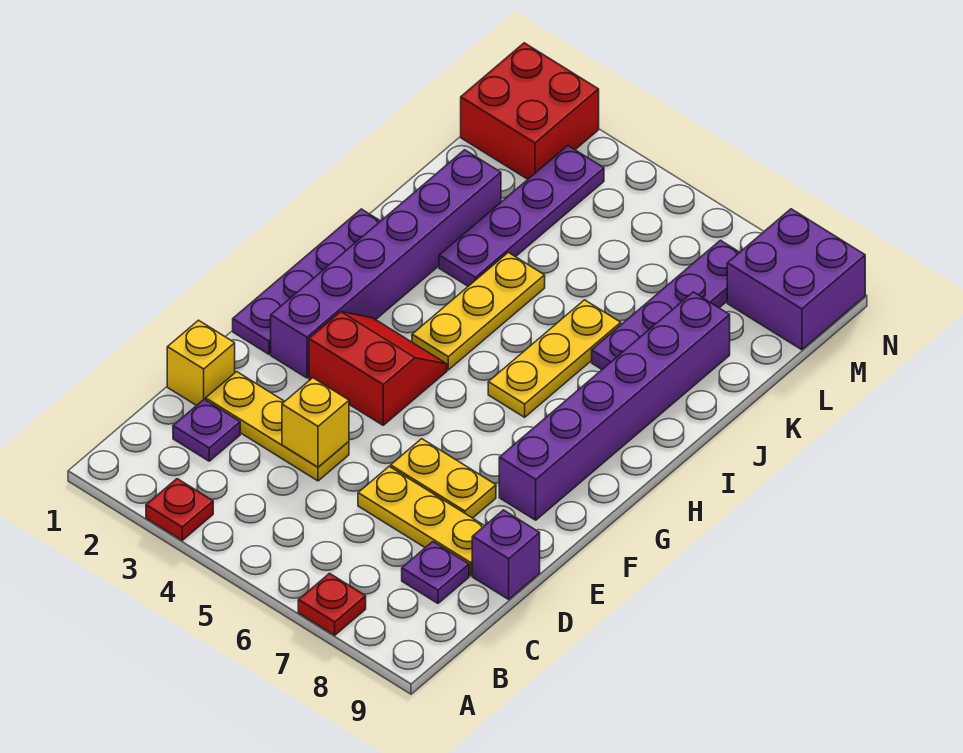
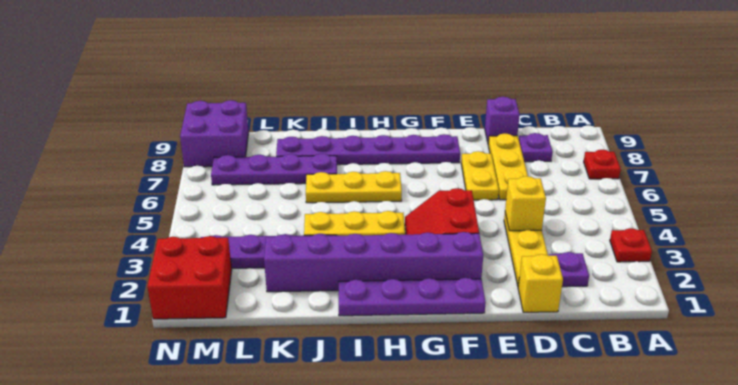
purple brick F8:K8 level 1 -> purple plate F8:K8 level 1

